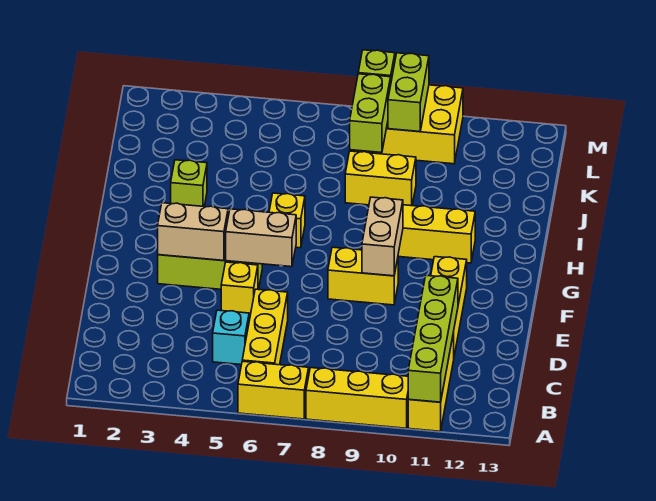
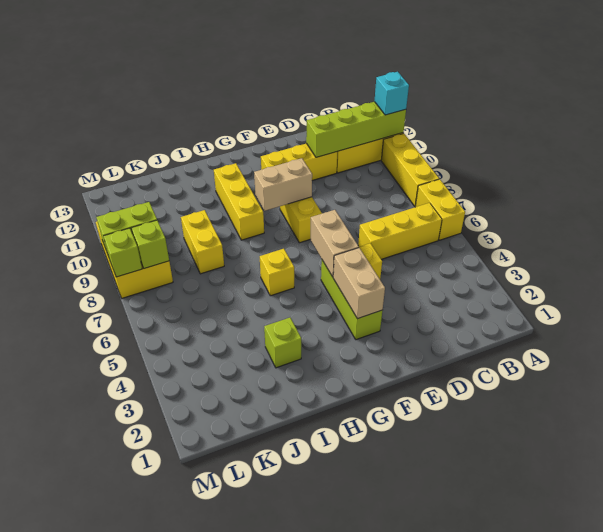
cyan brick C5 level 1 -> cyan brick A11 level 3
lime brick K8:L8 level 2 -> lime brick L8 level 2

